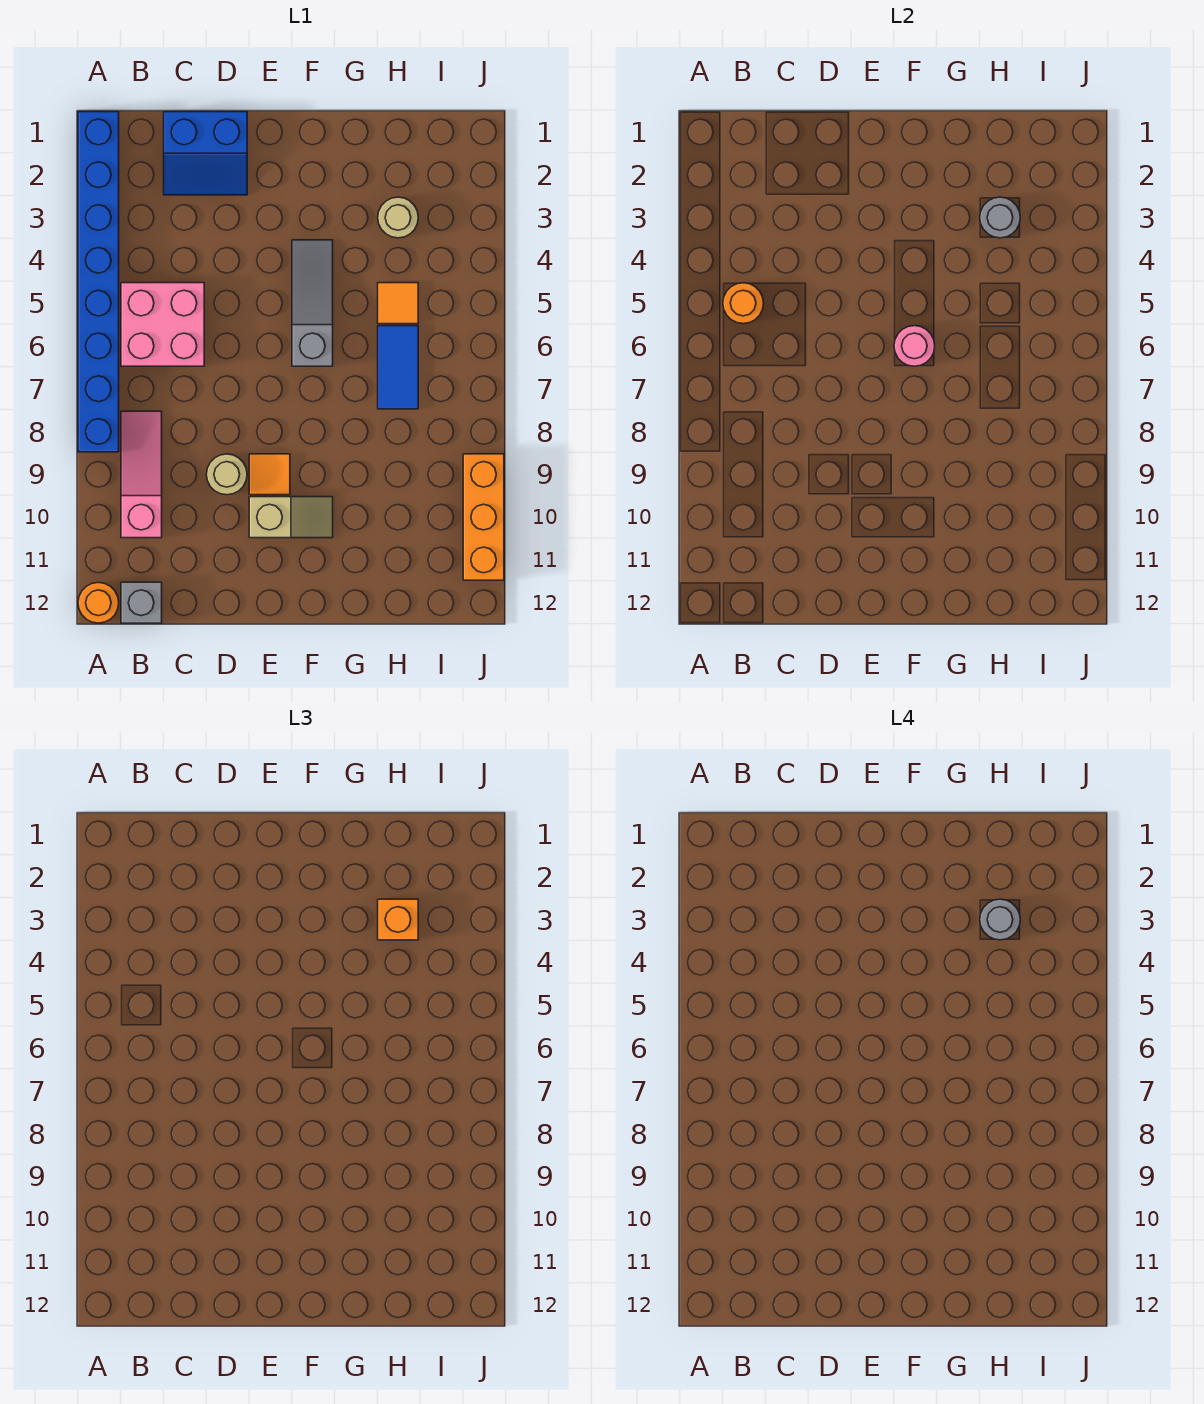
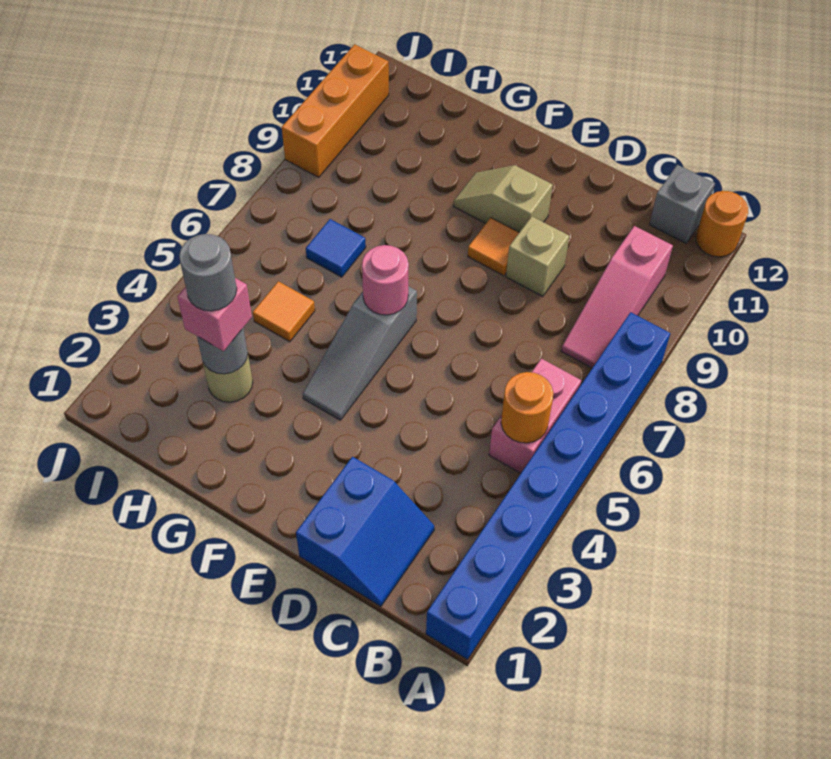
pink brick B5:C6 level 1 -> pink brick B5:B6 level 1
blue slope C1:D2 level 1 top 1 -> blue slope C1:D2 level 1 top D
tan round brick D9 level 1 -> tan brick D9 level 1
orange brick H3 level 3 -> pink brick H3 level 3
blue tile H6:H7 level 1 -> blue tile H7 level 1

